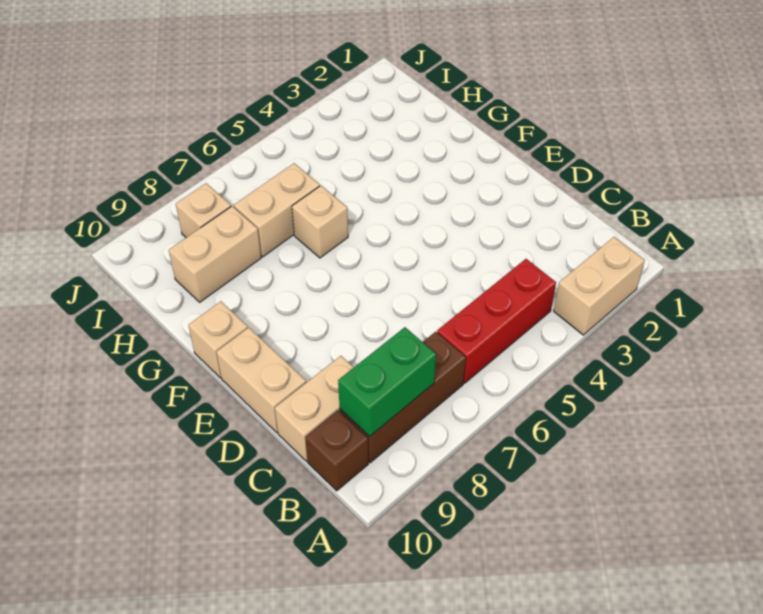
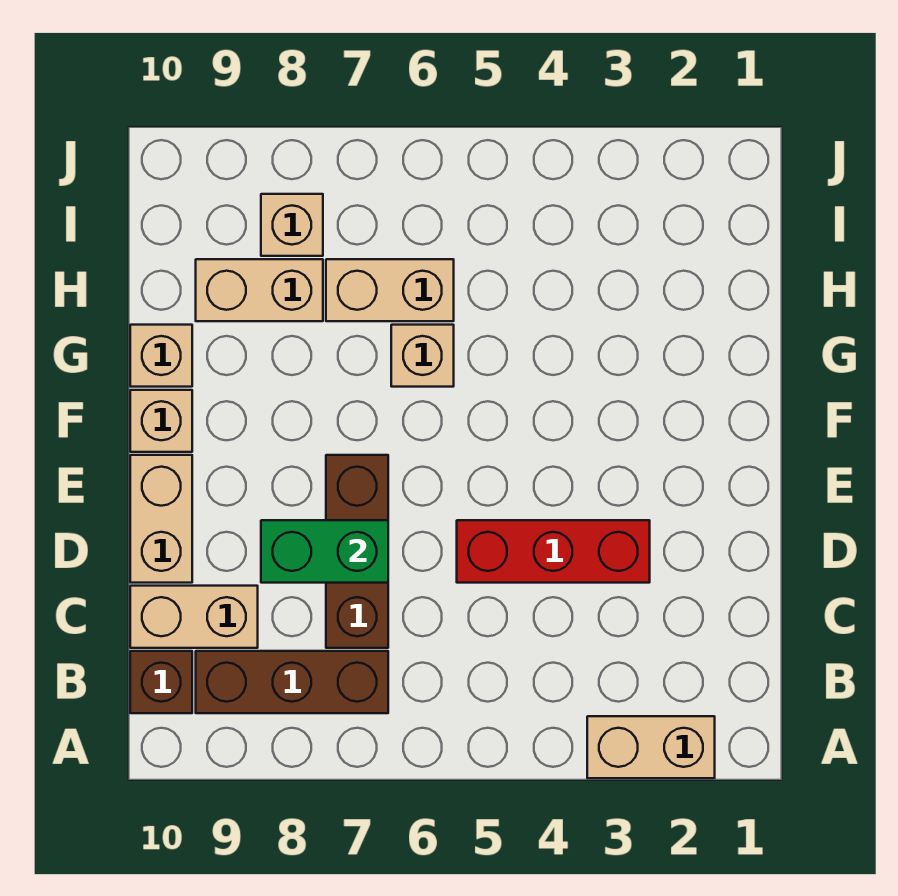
red brick B4:B6 level 1 -> red brick D3:D5 level 1
green brick B8:B9 level 2 -> green brick D7:D8 level 2
none -> brown brick C7:E7 level 1
none -> tan brick G10 level 1

